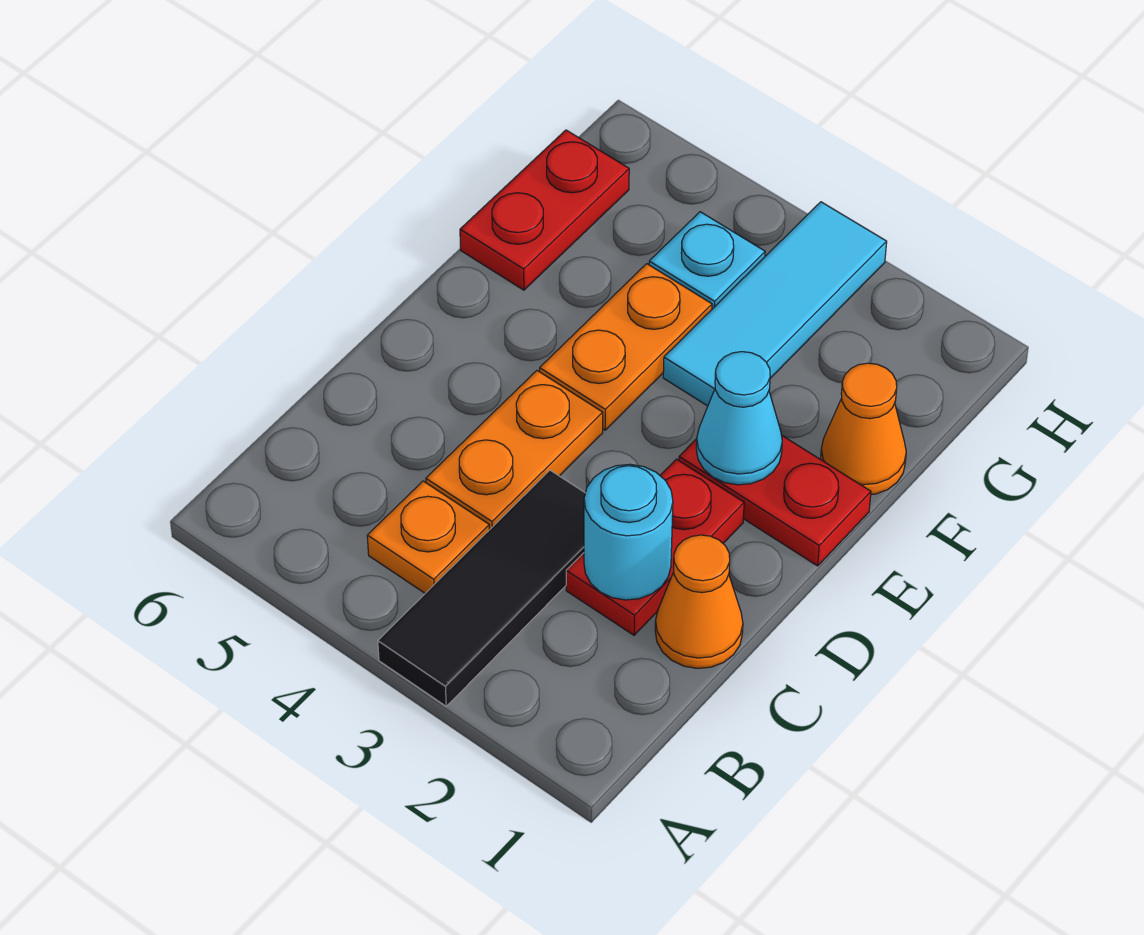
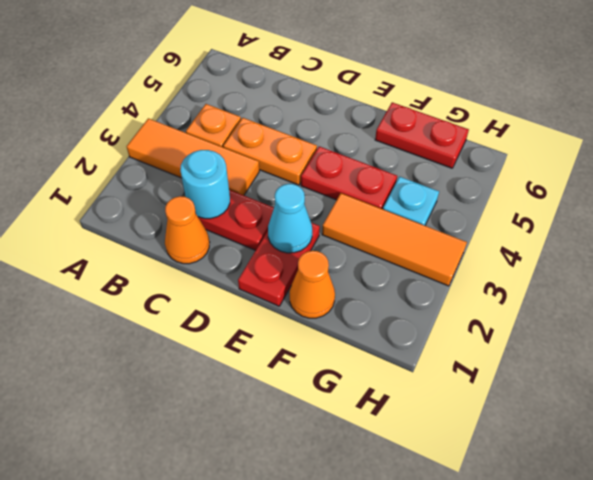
black tile A3:C3 level 1 -> orange tile A3:C3 level 1
orange plate E4:F4 level 1 -> red plate E4:F4 level 1
cyan tile F3:H3 level 1 -> orange tile F3:H3 level 1

